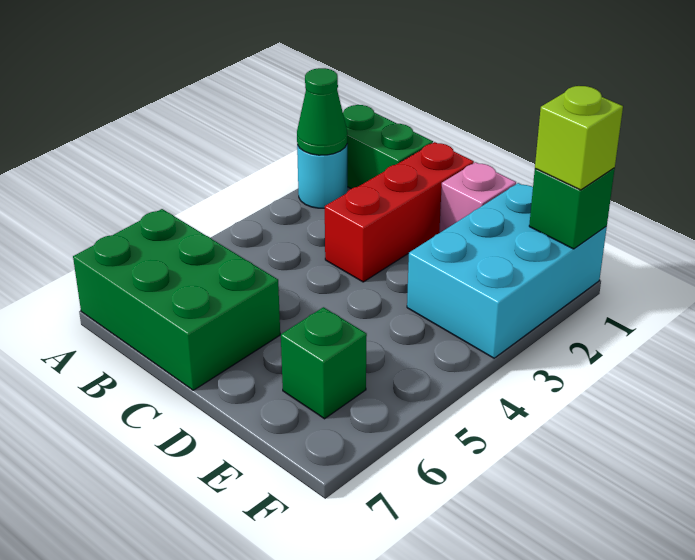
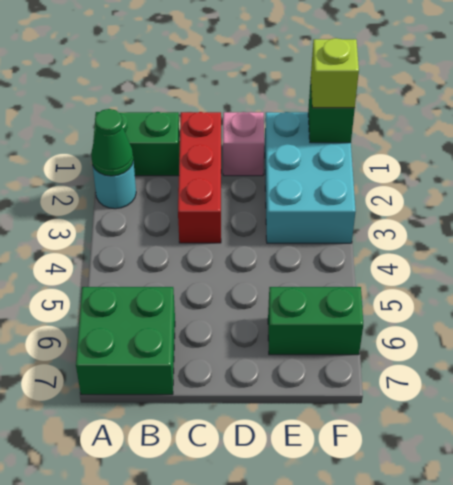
green brick A6:C7 level 1 -> green brick A6:B7 level 1
green brick E6 level 1 -> green brick E6:F6 level 1

